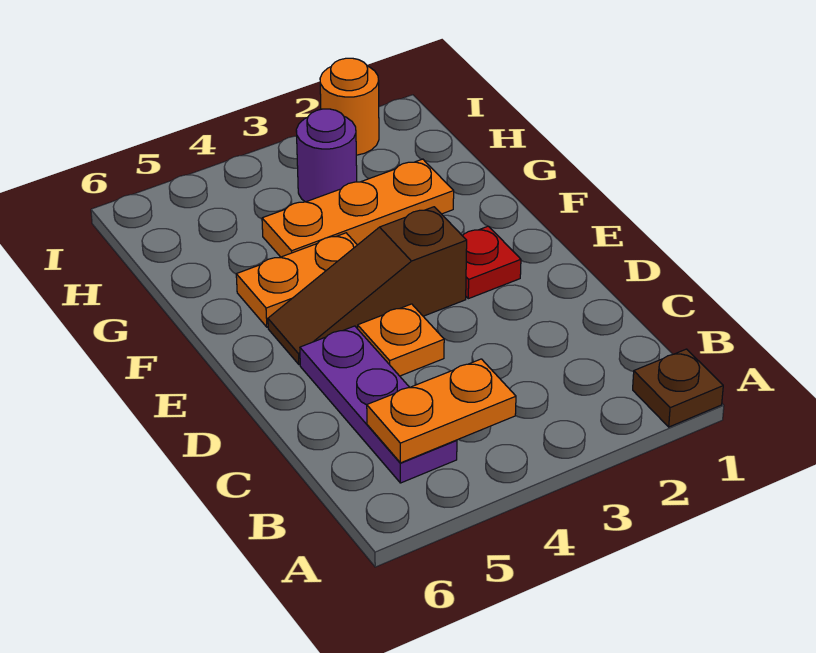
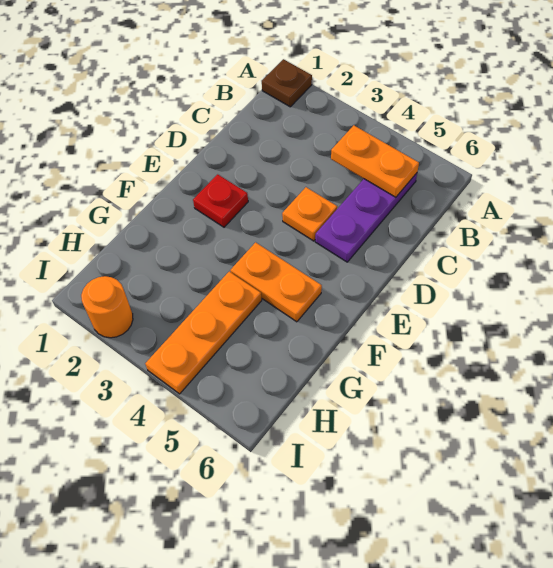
brown slope E3:E5 level 1 top 3 -> none
orange plate G2:G4 level 1 -> orange plate G4:I4 level 1
purple round brick H3 level 1 -> none

